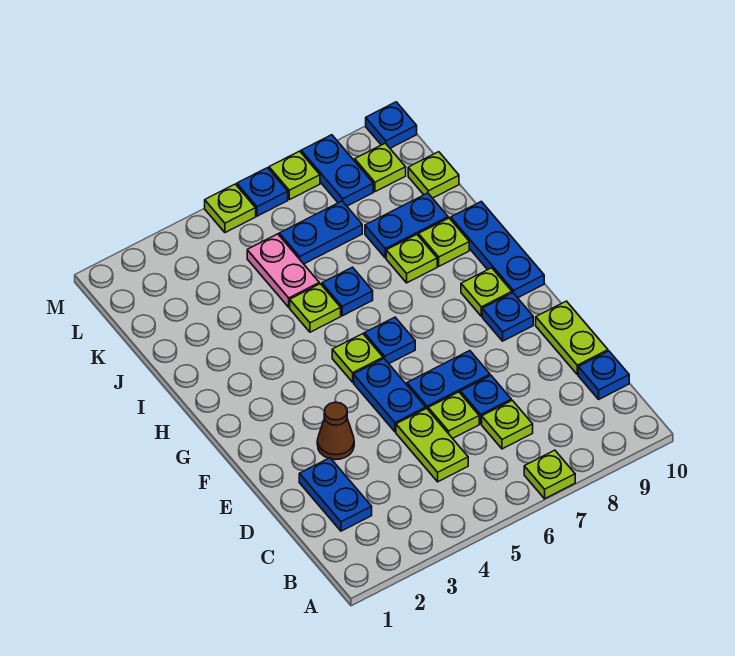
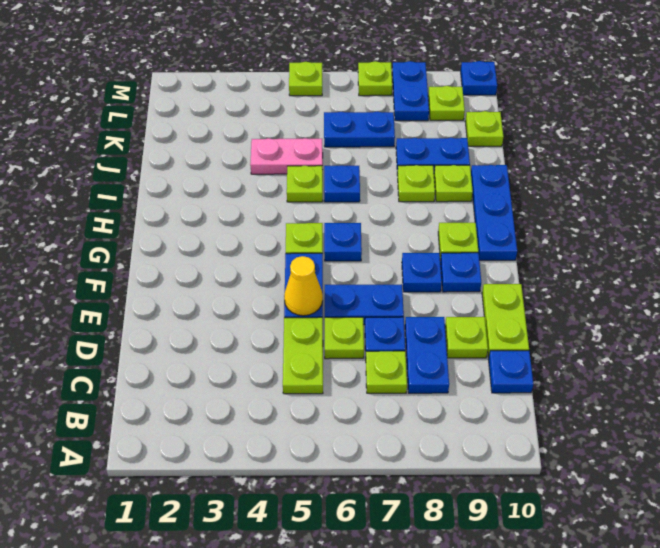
lime plate A7 level 1 -> lime plate D9 level 1
blue plate C2:D2 level 1 -> blue plate C8:D8 level 1
brown cone E3 level 1 -> none
none -> yellow cone E5 level 2
pink plate J5:K5 level 1 -> pink plate J4:J5 level 1
blue plate M6 level 1 -> blue plate F8 level 1

